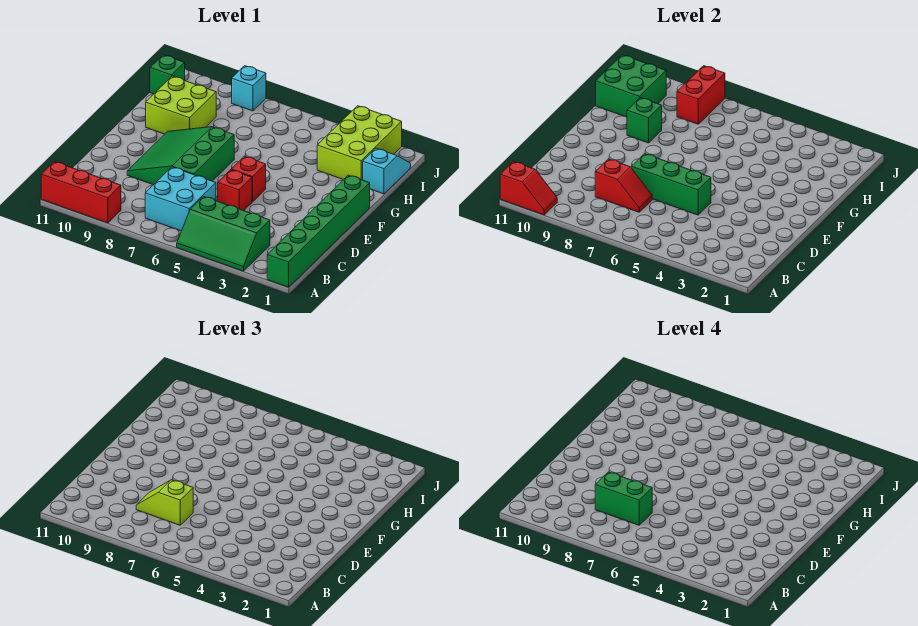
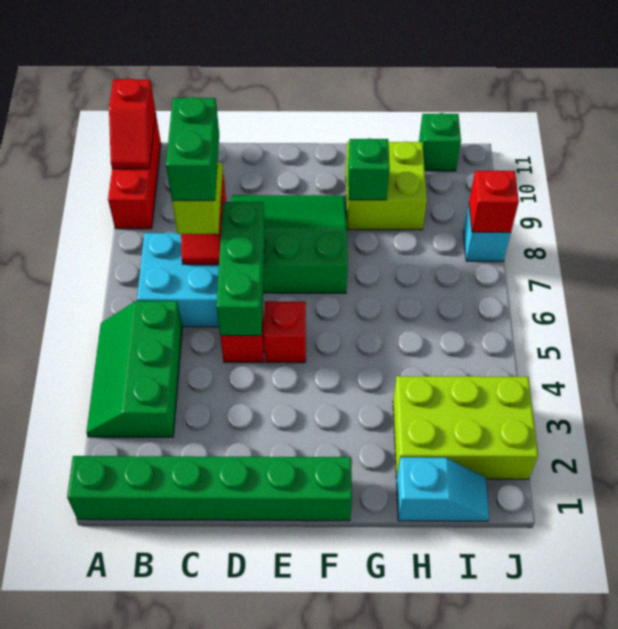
green brick H10:I11 level 2 -> none
red brick I8:J8 level 2 -> red brick J8 level 2

